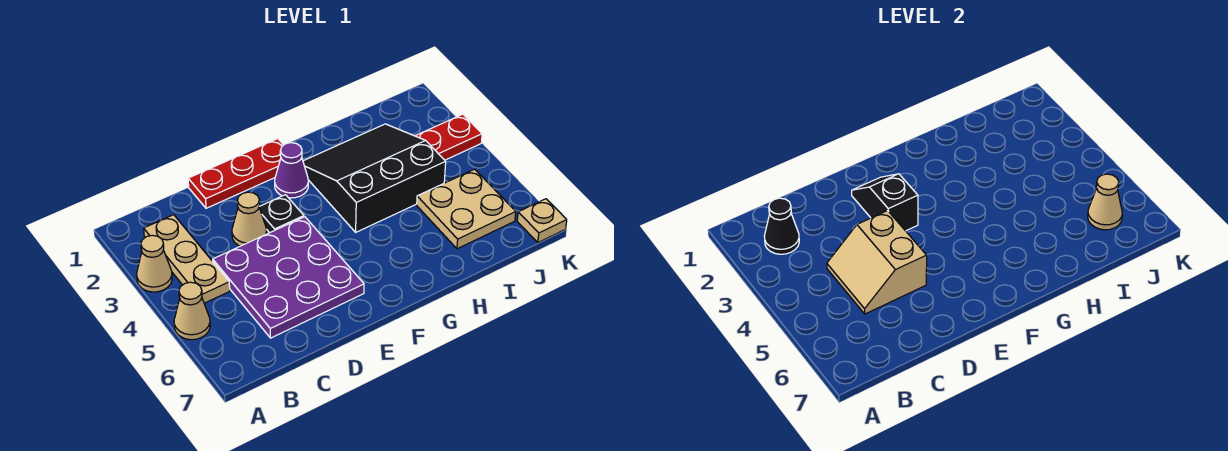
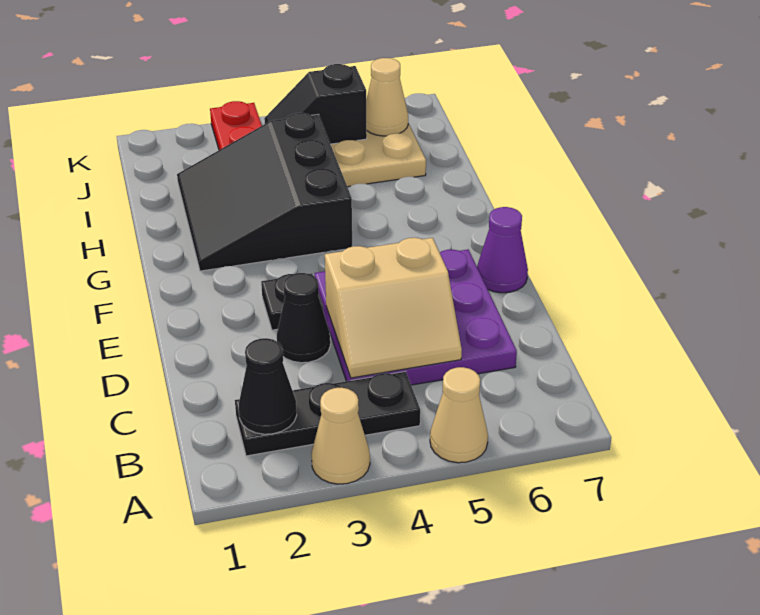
tan plate B2:B4 level 1 -> black plate B2:B4 level 1
red plate D1:F1 level 1 -> none
tan cone D3 level 1 -> black cone D3 level 1
black slope E2:E3 level 2 top 3 -> black slope J4:J5 level 2 top 5
purple cone F2 level 1 -> purple cone E7 level 1
tan plate K7 level 1 -> none

